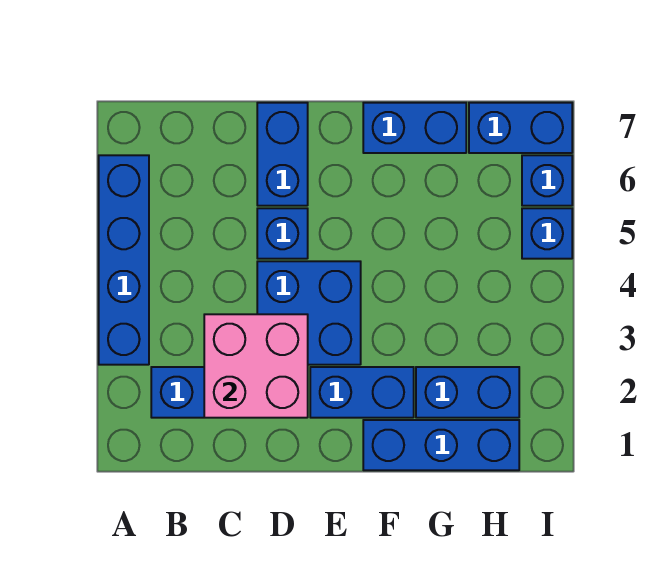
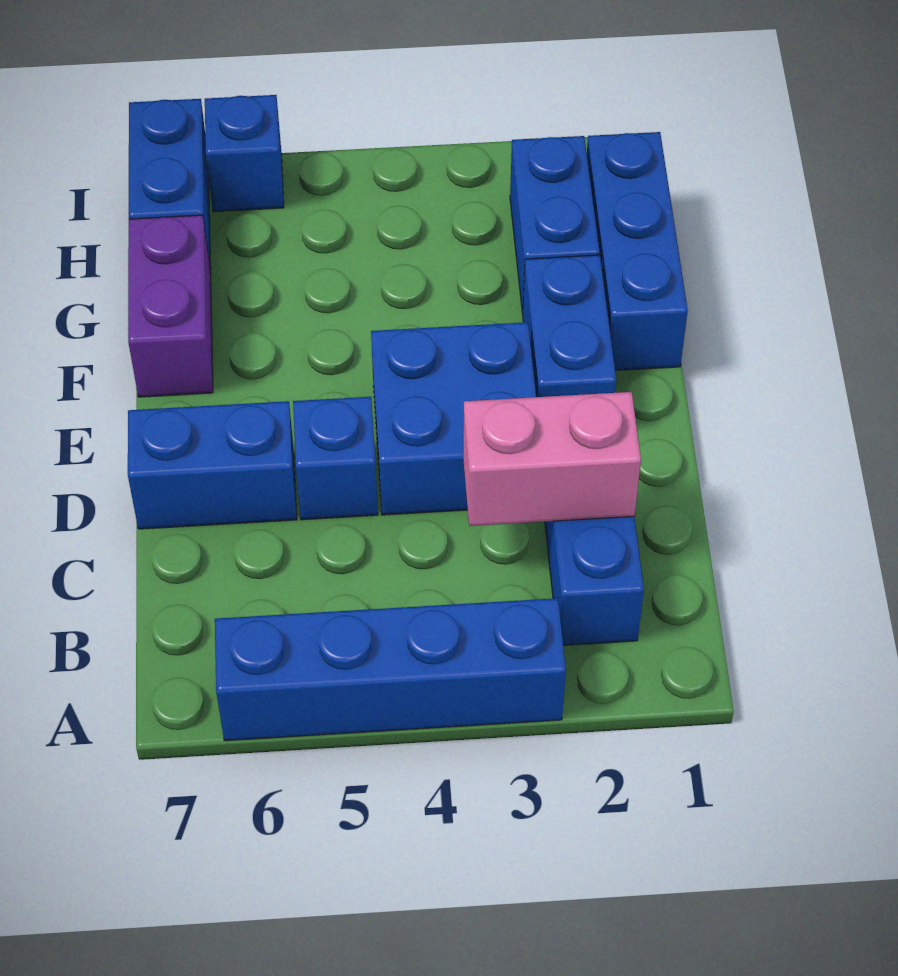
pink brick C2:D3 level 2 -> pink brick C2:C3 level 2
blue brick F7:G7 level 1 -> purple brick F7:G7 level 1
blue brick I5 level 1 -> none

